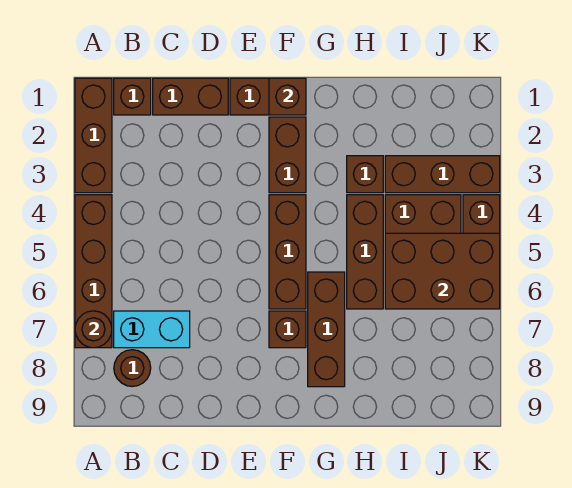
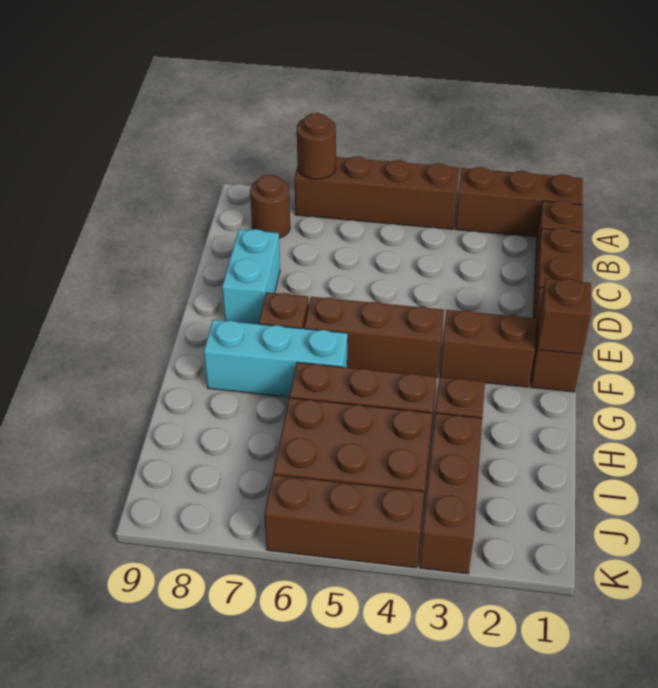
cyan brick B7:C7 level 1 -> cyan brick D8:E8 level 1
brown brick G6:G8 level 1 -> cyan brick G6:G8 level 1
brown brick I5:K6 level 2 -> none

